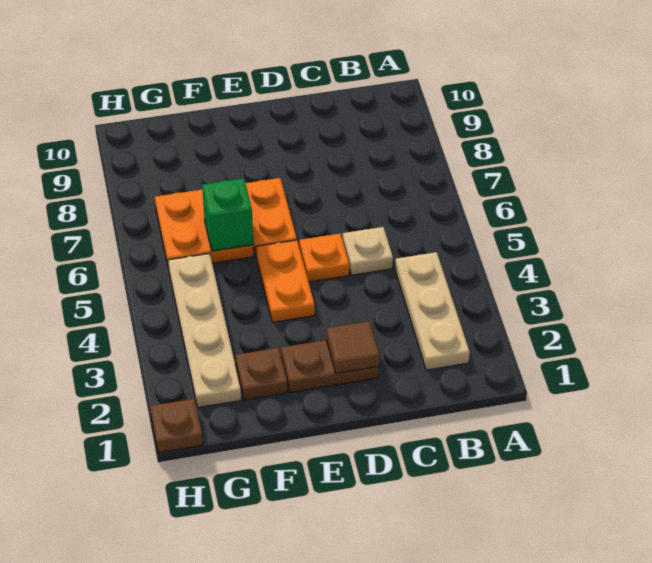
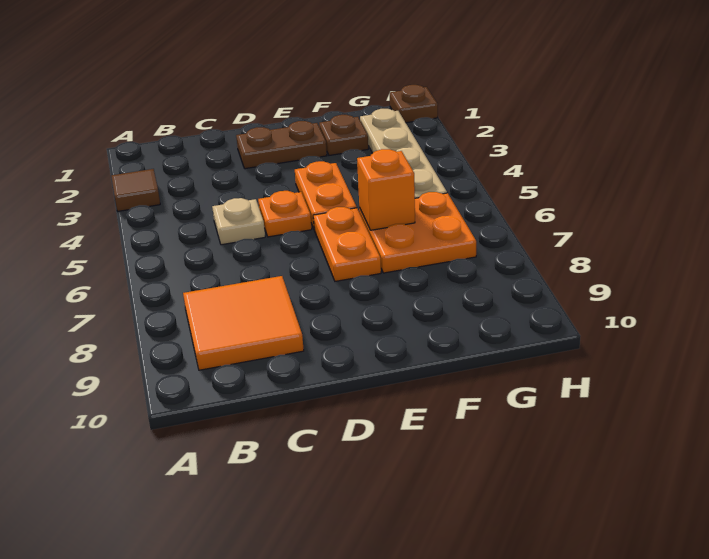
tan plate B2:B4 level 1 -> none
none -> orange tile B8:C9 level 1
brown tile D2 level 2 -> brown tile A3 level 1
green brick F6 level 2 -> orange brick F6 level 2

